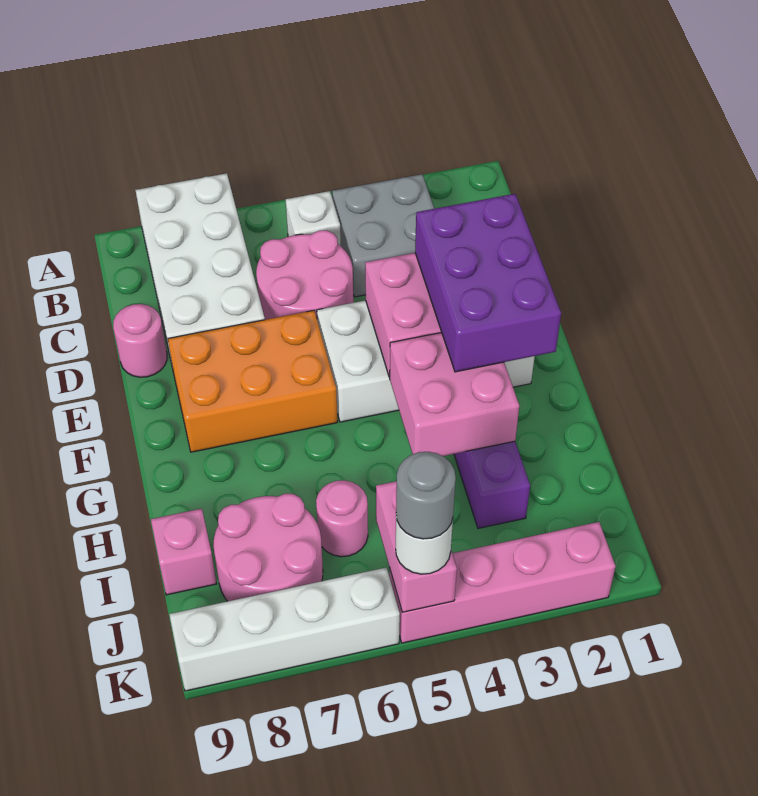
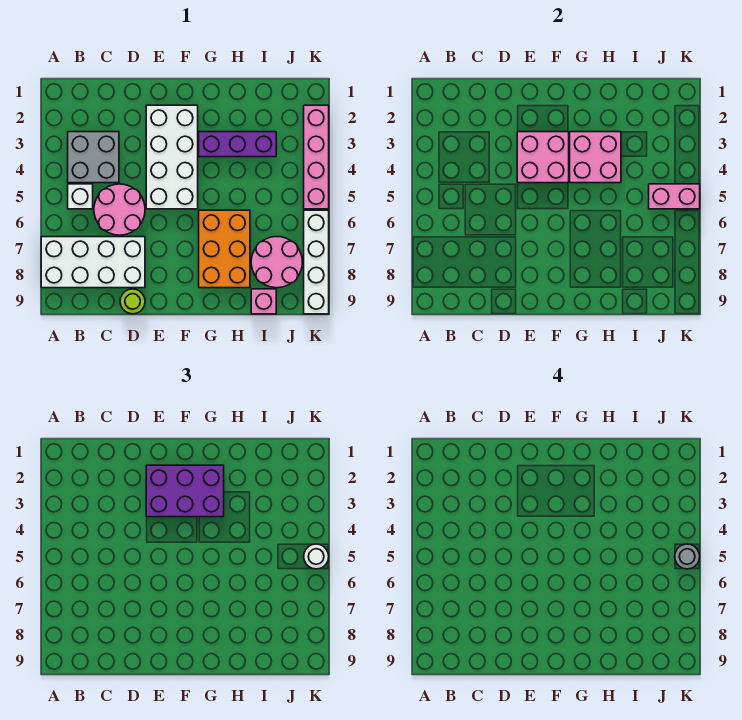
pink round brick D9 level 1 -> lime round brick D9 level 1
orange brick E6:F8 level 1 -> orange brick G6:H8 level 1
pink round brick I6 level 1 -> none

